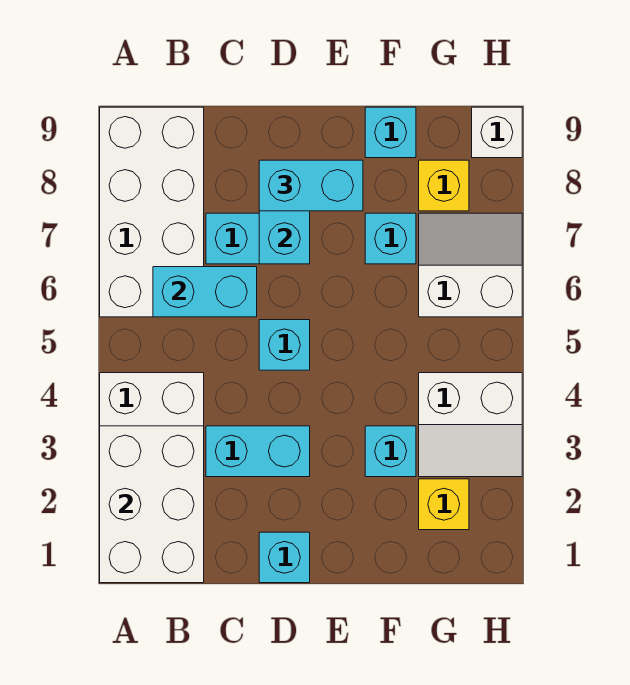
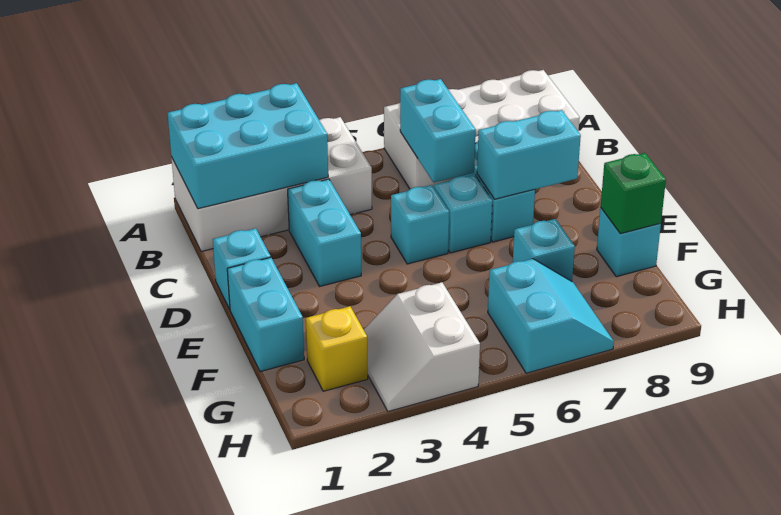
white brick A1:B3 level 2 -> cyan brick A1:B3 level 2
cyan brick D8:E8 level 3 -> cyan brick E1:F1 level 1
cyan brick F3 level 1 -> cyan brick D6 level 1
none -> green brick F9 level 2
white slope G6:H7 level 1 top 6 -> cyan slope G6:H7 level 1 top 6
yellow brick G8 level 1 -> none
white brick H9 level 1 -> none

